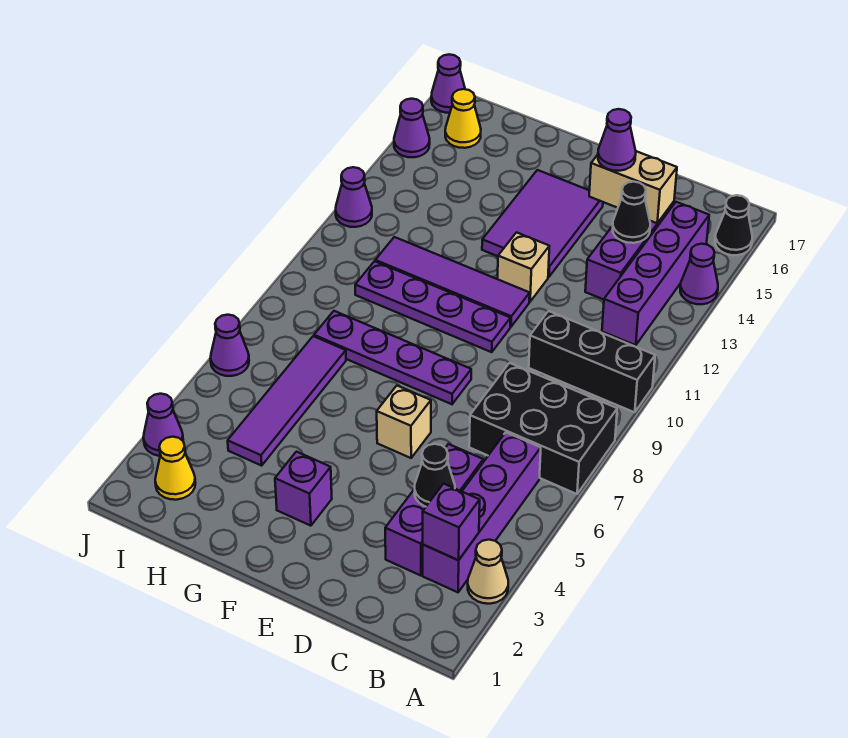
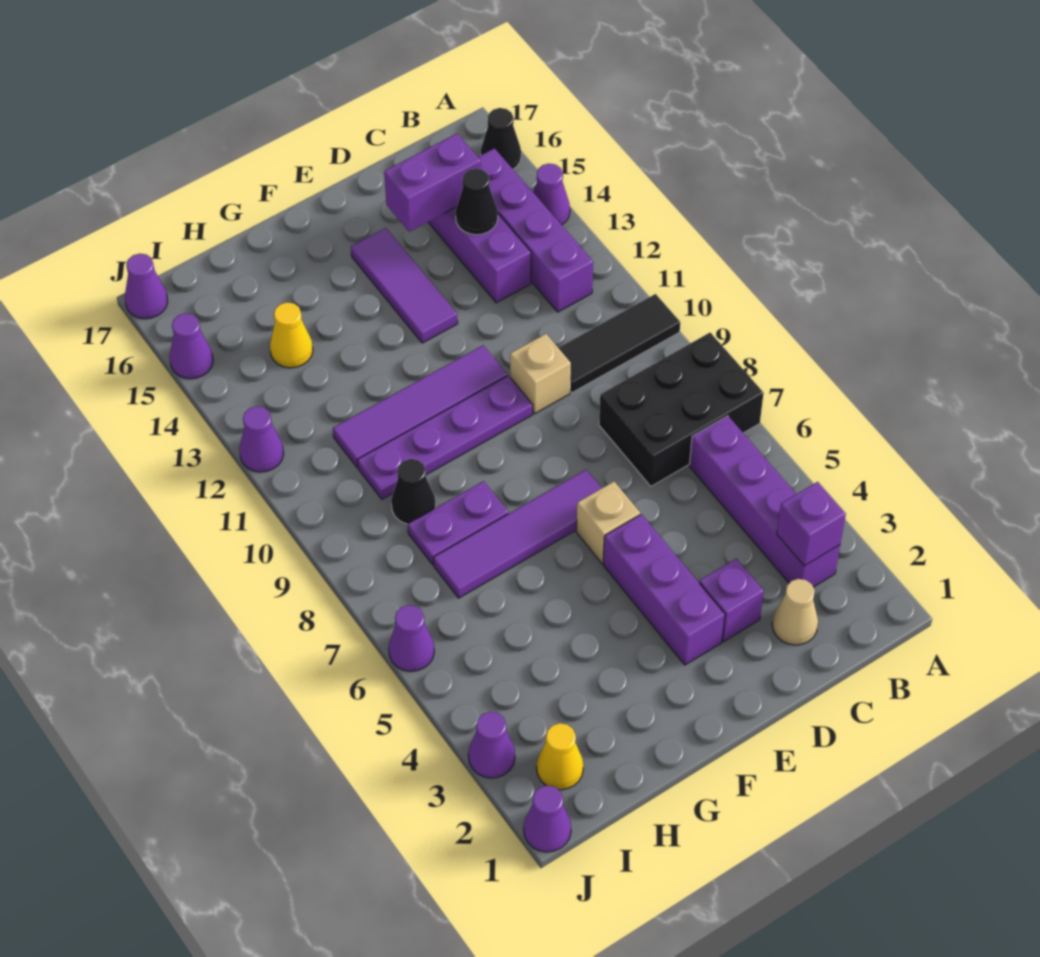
tan cone A3 level 1 -> tan cone C2 level 1
black brick A10:C10 level 1 -> black tile A10:C10 level 1
purple brick C3:C5 level 1 -> purple brick E3:E5 level 1
black cone C4 level 2 -> black cone H9 level 1
tan brick C15:D15 level 2 -> purple brick C15:D15 level 2
purple cone D15 level 3 -> purple cone J1 level 1
purple plate E8:H8 level 1 -> purple plate G8:H8 level 1
tan brick E12 level 1 -> tan brick D10 level 1
purple tile E13:F15 level 1 -> purple tile E13:E15 level 1
purple brick F3 level 1 -> purple brick D3 level 1
purple tile H4:H7 level 1 -> purple tile E7:H7 level 1
yellow cone I16 level 1 -> yellow cone H14 level 1

